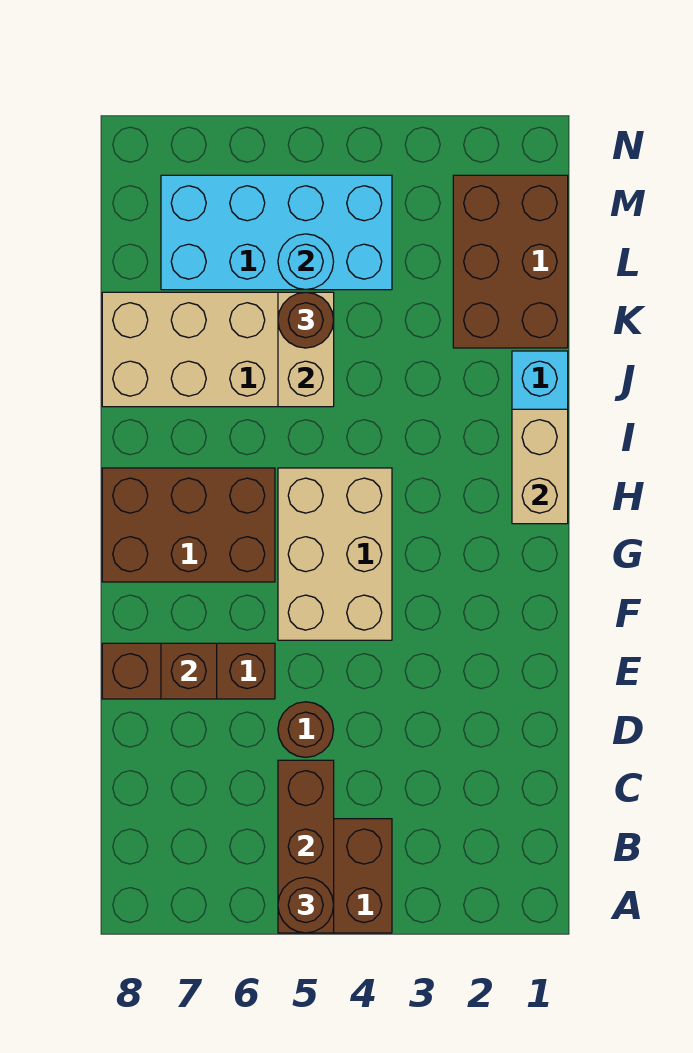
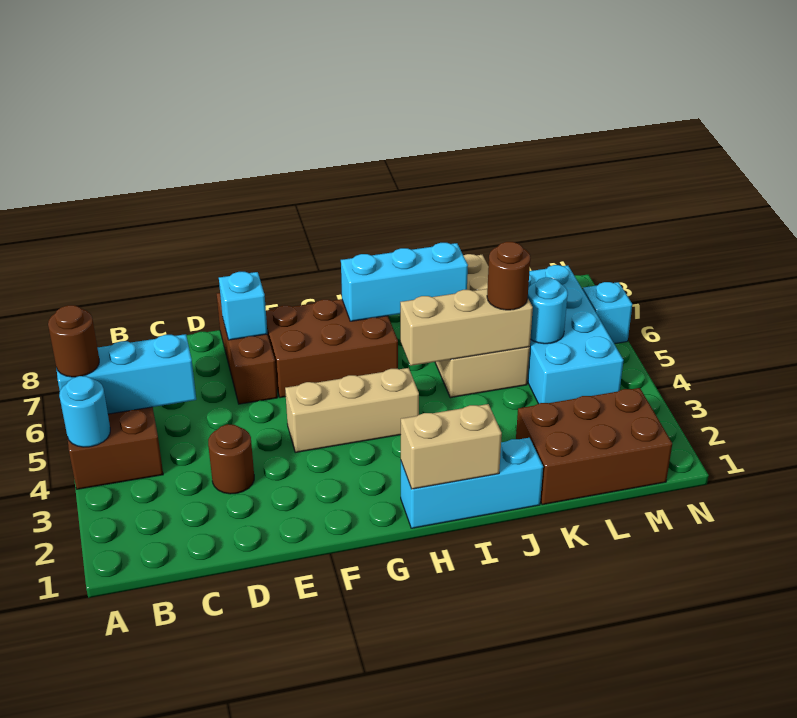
none -> cyan round brick A4 level 2
brown brick A5:C5 level 2 -> cyan brick A5:C5 level 2
brown round brick D5 level 1 -> brown round brick D3 level 1
brown brick E7 level 2 -> cyan brick E7 level 2
tan brick F4:H5 level 1 -> tan brick F4:H4 level 1
brown brick G6:H8 level 1 -> brown brick F6:H7 level 1
none -> cyan brick H7:J7 level 2
tan brick J5:K5 level 2 -> tan brick I5:K5 level 2
none -> cyan brick N6 level 1

